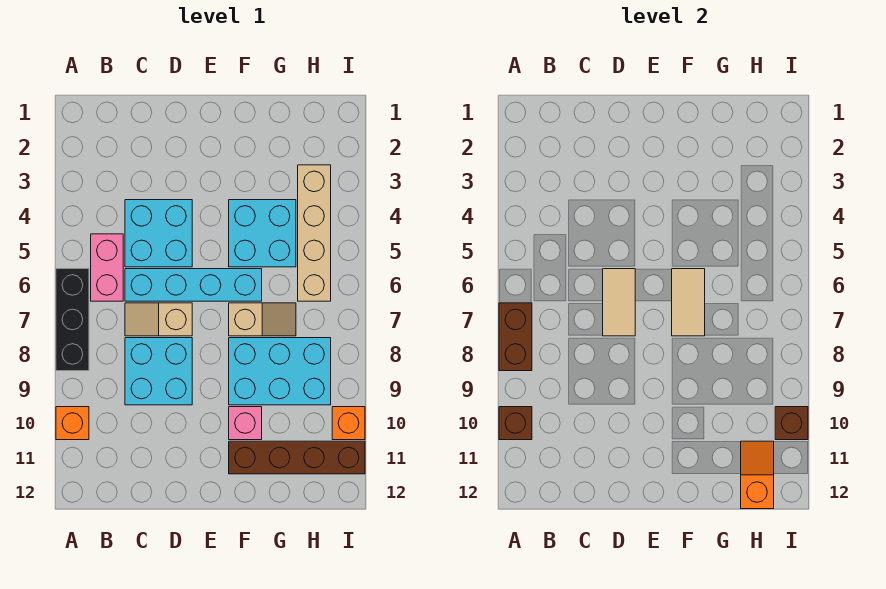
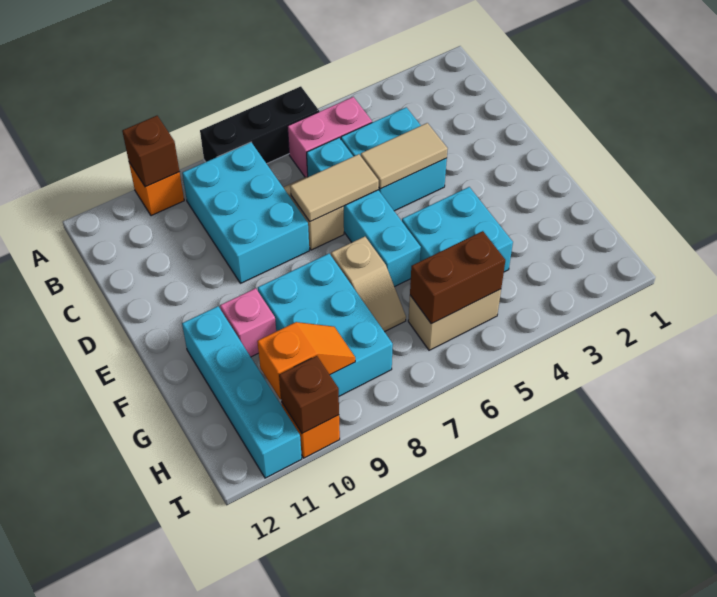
brown brick A7:A8 level 2 -> brown brick H5:H6 level 2
cyan brick C8:D9 level 1 -> cyan brick B8:D9 level 1
tan tile F6:F7 level 2 -> tan tile D4:D5 level 2
brown brick F11:I11 level 1 -> cyan brick F11:I11 level 1
tan brick H3:H6 level 1 -> tan brick H5:H6 level 1
orange slope H11:H12 level 2 top 12 -> orange slope H9:H10 level 2 top 10

